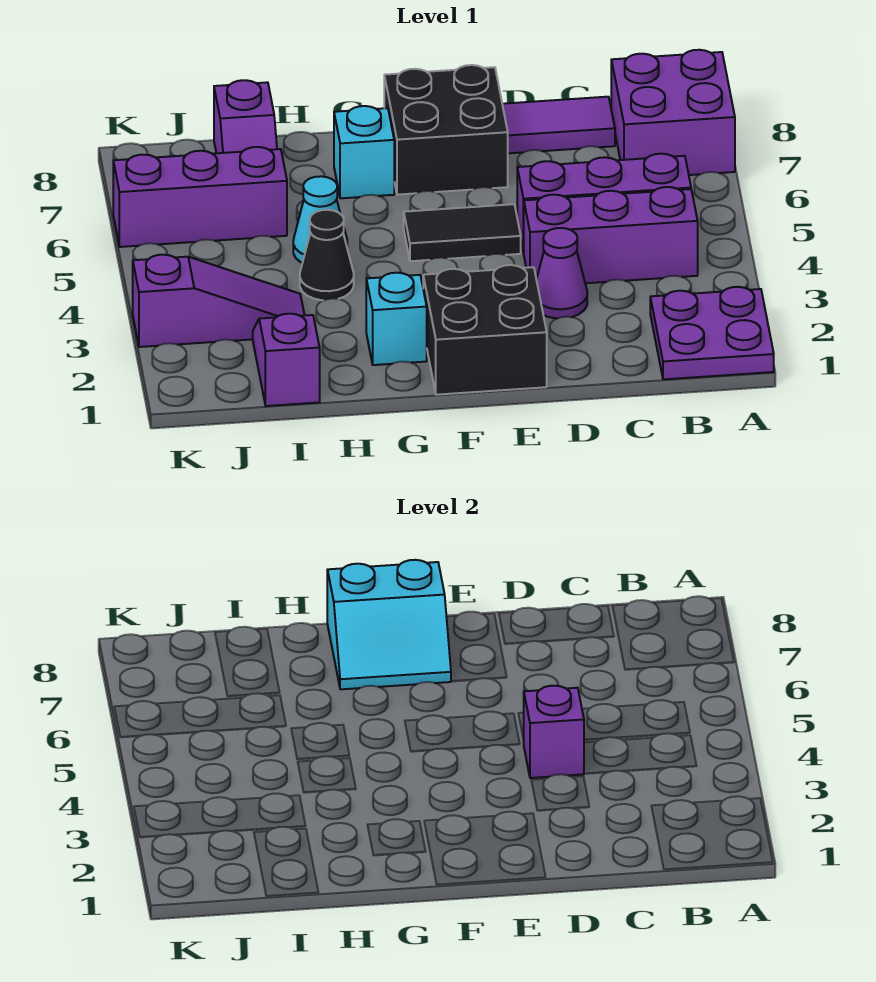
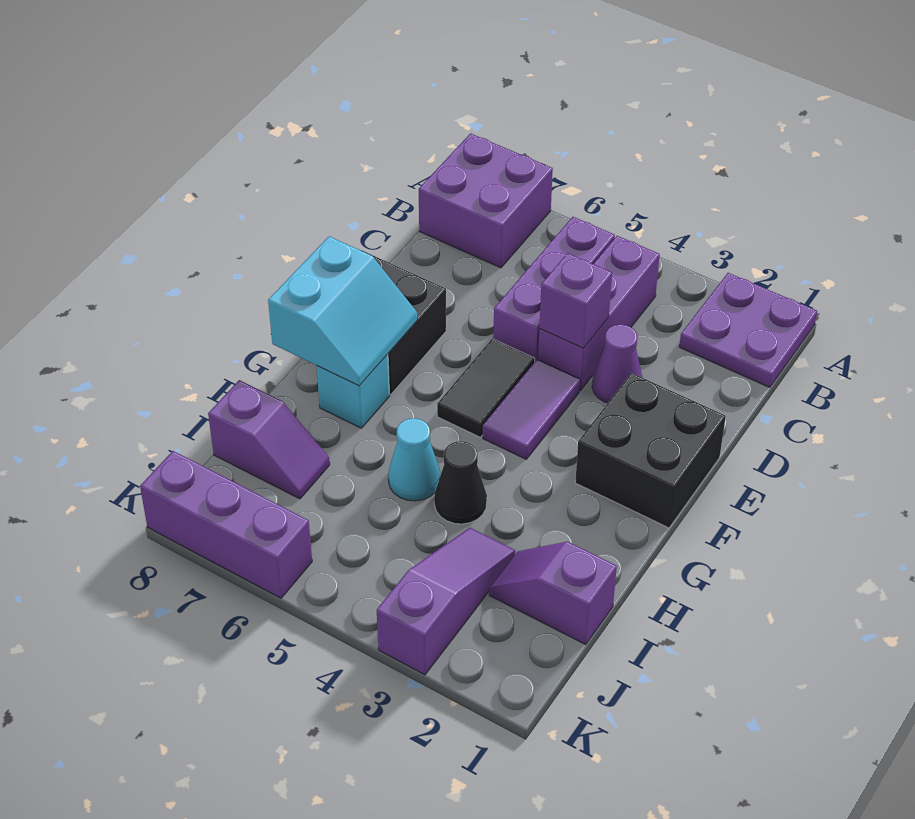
purple tile C8:D8 level 1 -> purple tile E4:F4 level 1
cyan brick G2 level 1 -> none
purple brick I6:K6 level 1 -> purple brick K6:K8 level 1

